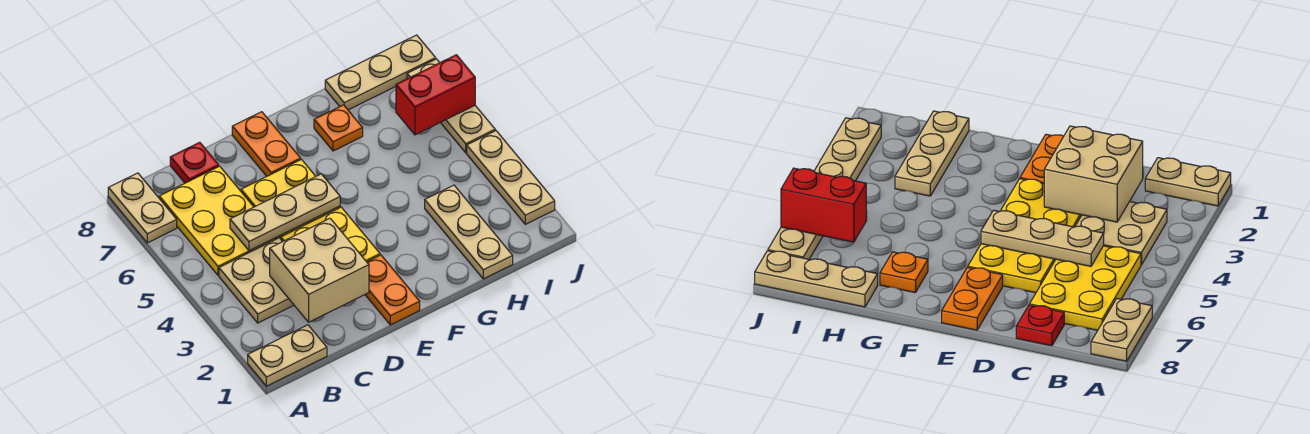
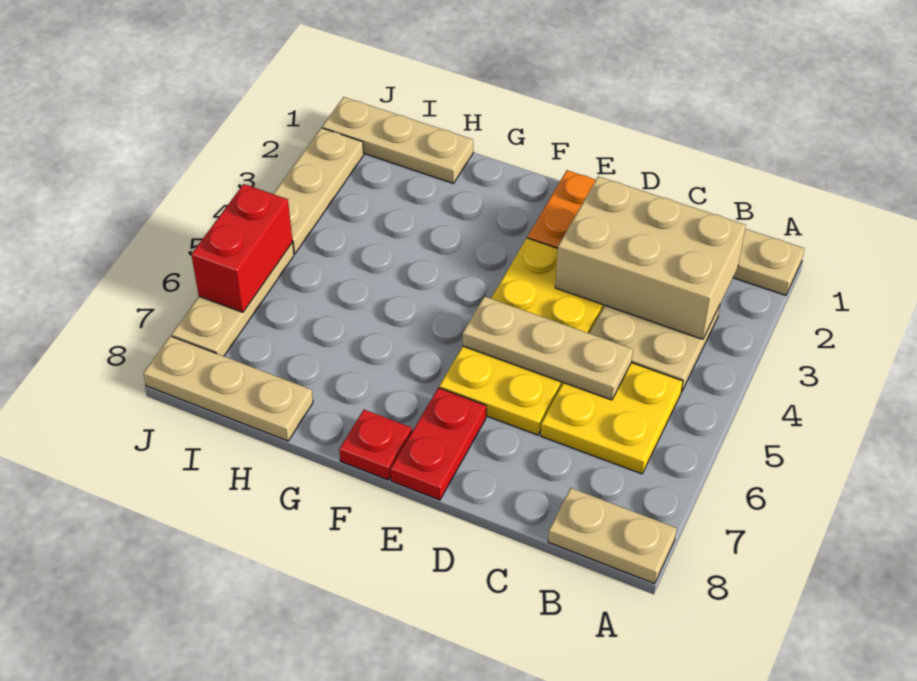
tan plate A7:A8 level 1 -> tan plate A8:B8 level 1
yellow plate B5:C7 level 1 -> yellow plate B5:C6 level 1
tan brick C2:D3 level 2 -> tan brick B2:D3 level 2
red plate C8 level 1 -> red plate F8 level 1
orange plate E7:E8 level 1 -> red plate E7:E8 level 1
orange plate G7 level 1 -> none
tan plate H1:H3 level 1 -> tan plate H1:J1 level 1
red brick I6:J6 level 2 -> red brick J5:J6 level 2

